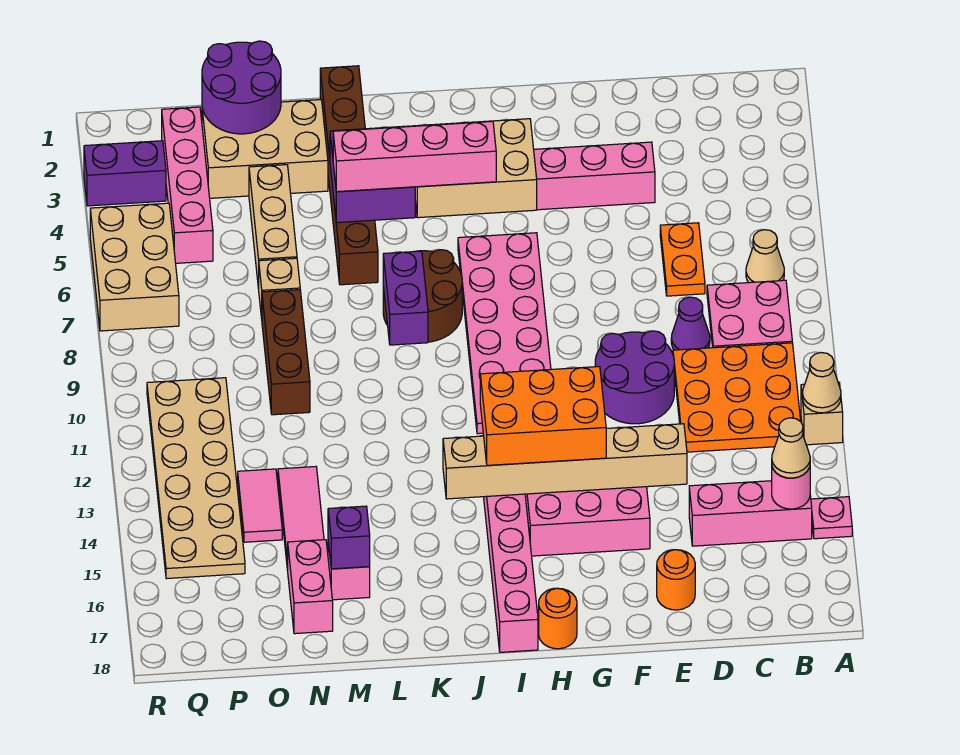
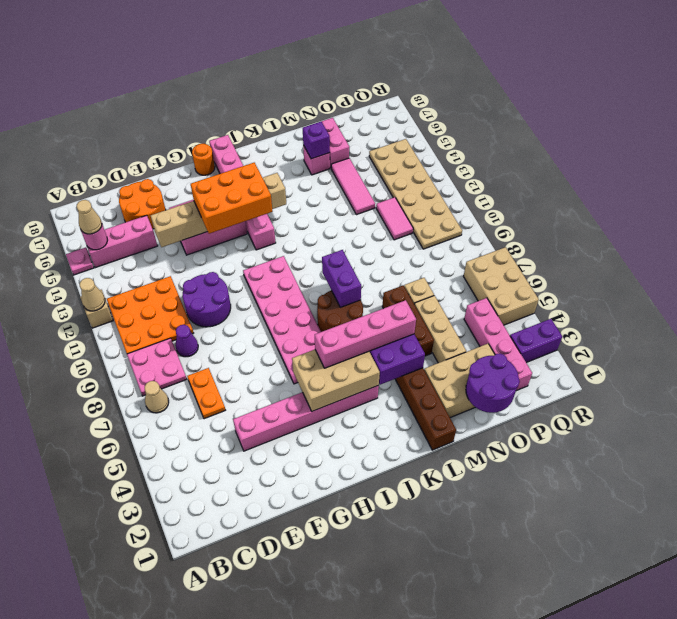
orange round brick E17 level 1 -> orange round brick D16:E17 level 1
brown brick N8:N10 level 1 -> brown brick M5:M7 level 1
pink tile O13:O14 level 1 -> pink tile O11:O12 level 1

